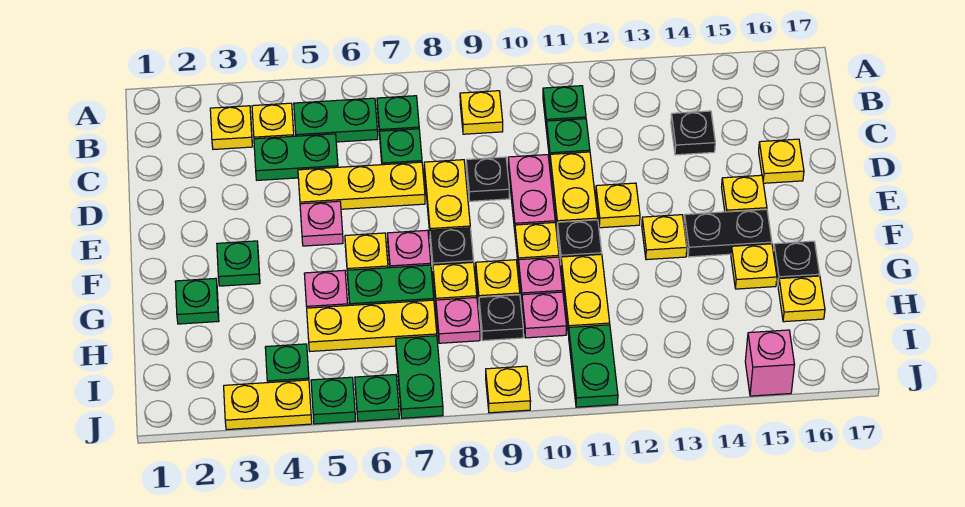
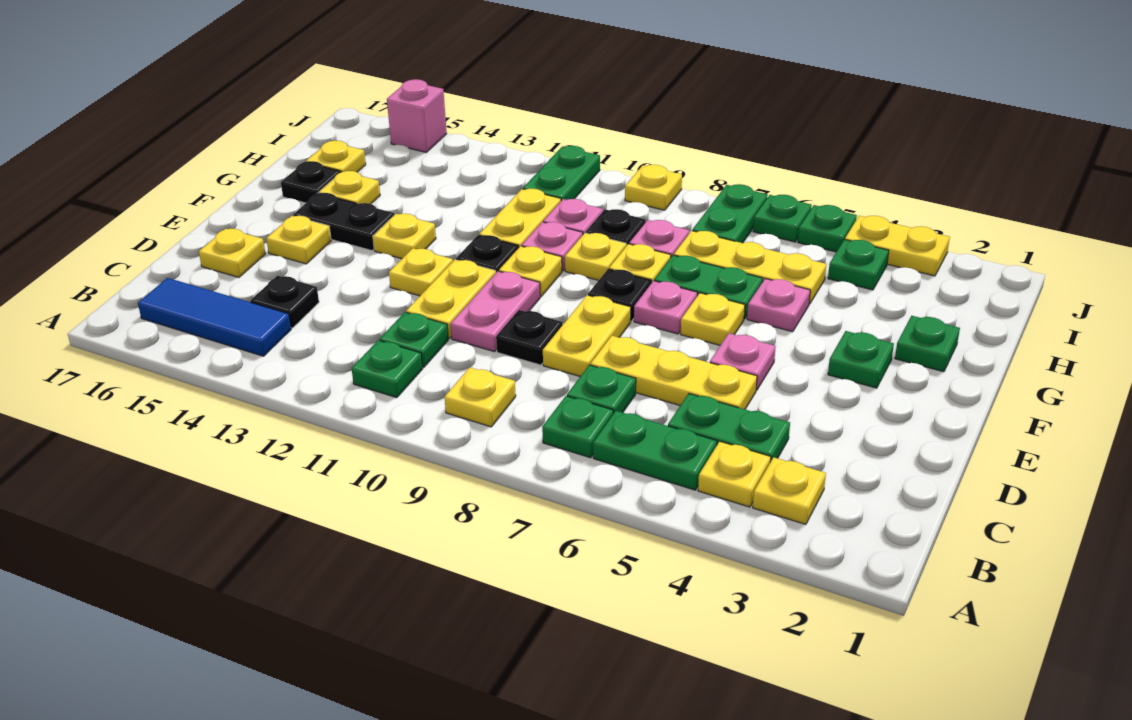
none -> blue tile B14:B16 level 1

